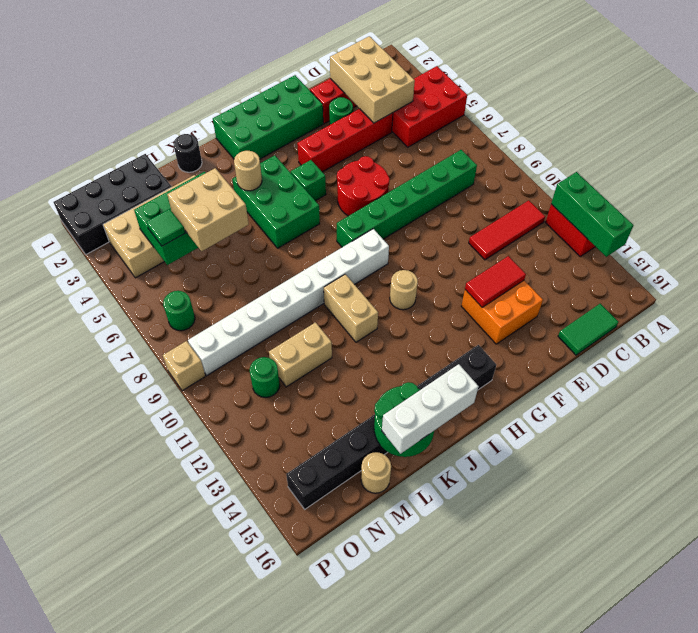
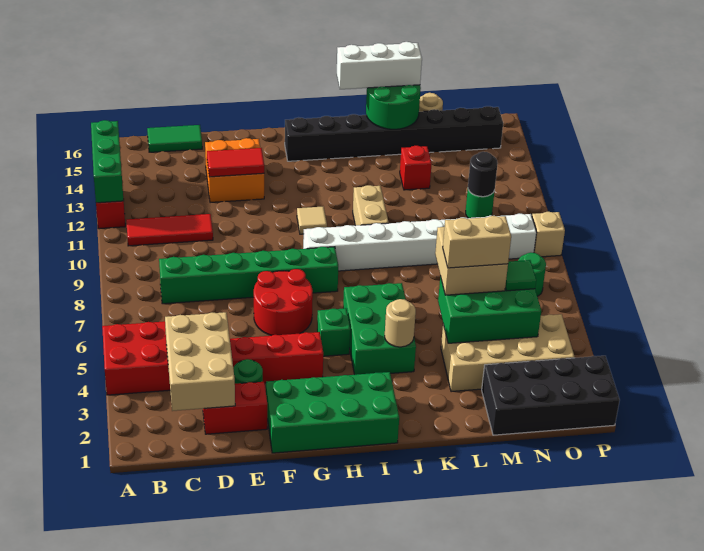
tan round brick H11 level 1 -> tan tile H11 level 1
black round brick K1 level 1 -> black round brick N11 level 2
tan brick L11:M11 level 1 -> tan brick L5:M5 level 4
none -> red brick L13 level 1

